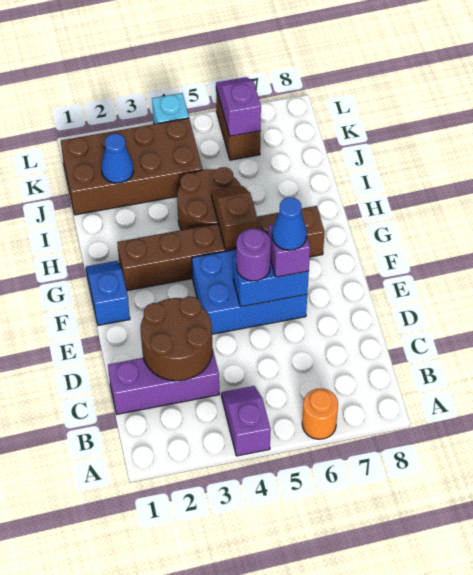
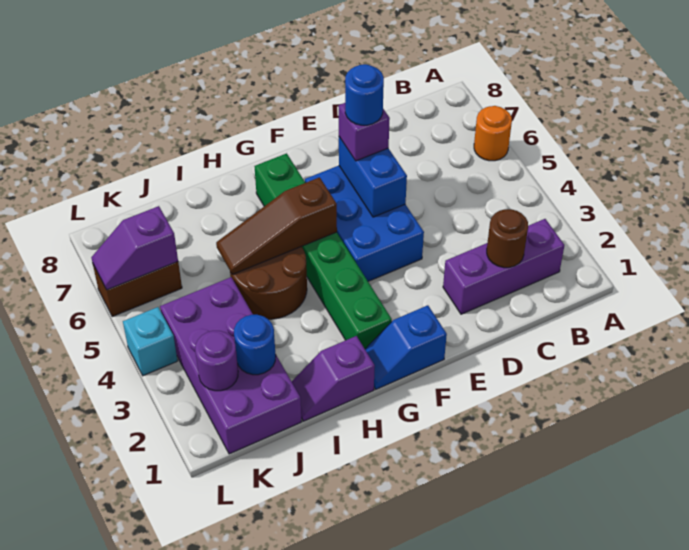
purple slope A4:B4 level 1 top A -> purple slope H1:I1 level 1 top H
purple brick C1:C3 level 1 -> purple brick B2:D2 level 1
brown round brick C2:D3 level 2 -> brown round brick C2 level 2
purple round brick E5 level 3 -> purple round brick K2 level 2
blue cone E6 level 4 -> blue round brick E6 level 4
brown brick G2:G7 level 1 -> green brick G2:G7 level 1
brown slope G5:H5 level 2 top G -> brown slope G5:I5 level 2 top G
brown brick J1:K4 level 1 -> purple brick J1:K4 level 1
blue cone J2 level 2 -> blue round brick J2 level 2

